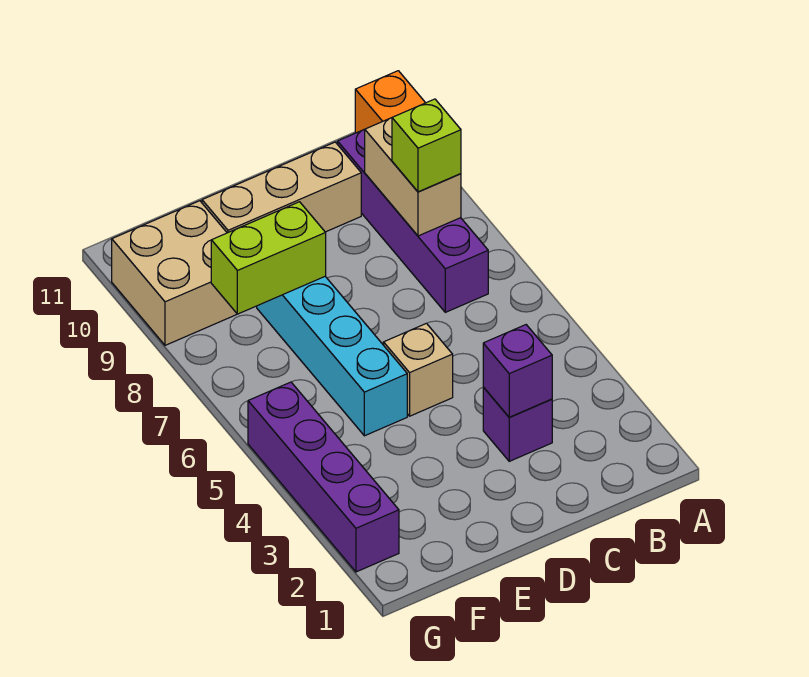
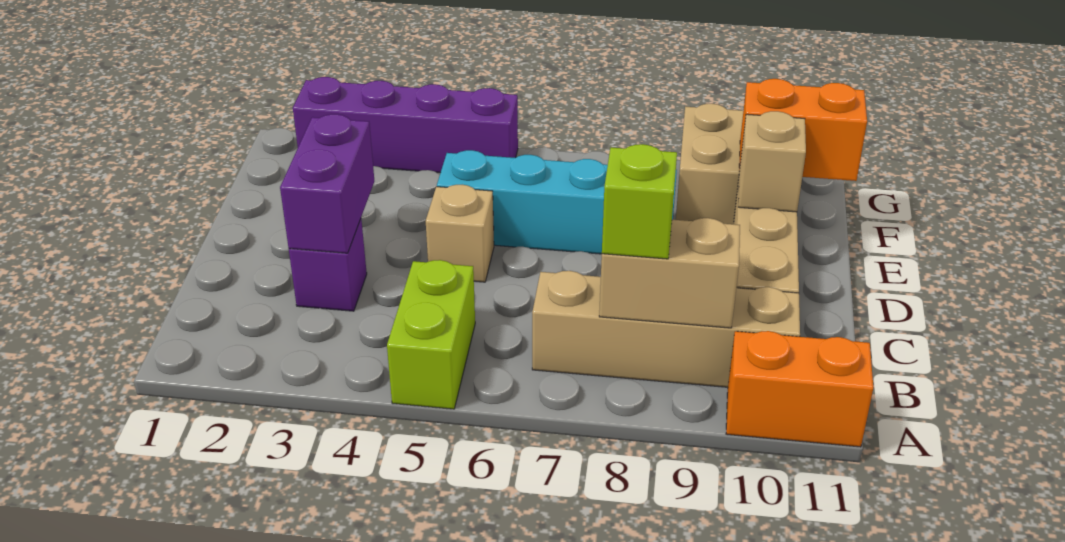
purple brick B7:B10 level 1 -> tan brick B7:B10 level 1
purple brick C3 level 2 -> purple brick C3:D3 level 2
lime brick E8:F8 level 2 -> lime brick A5:B5 level 1
none -> tan brick E10 level 2
none -> orange brick F10:F11 level 2

